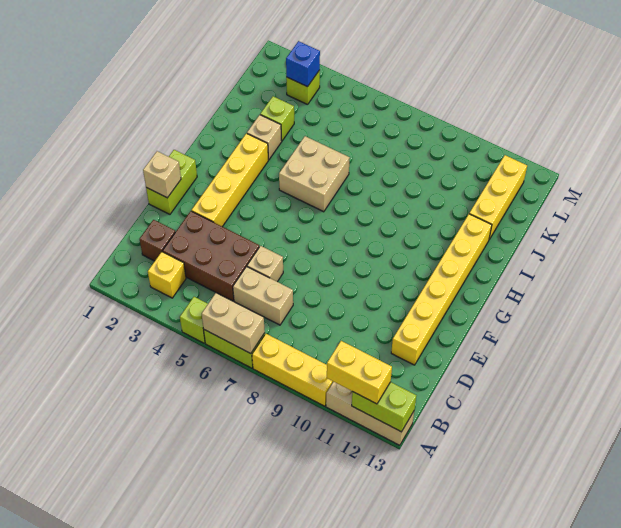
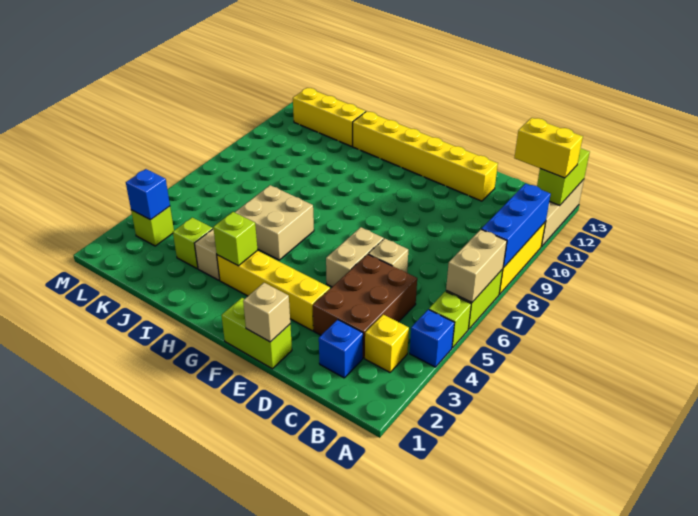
none -> blue brick A4 level 1
none -> blue brick A8:A10 level 2
yellow brick A11:A12 level 3 -> yellow brick A12:B12 level 3
brown brick C2 level 1 -> blue brick C2 level 1
tan brick C6:C7 level 1 -> tan brick E5:E6 level 1
none -> lime brick H3 level 2

